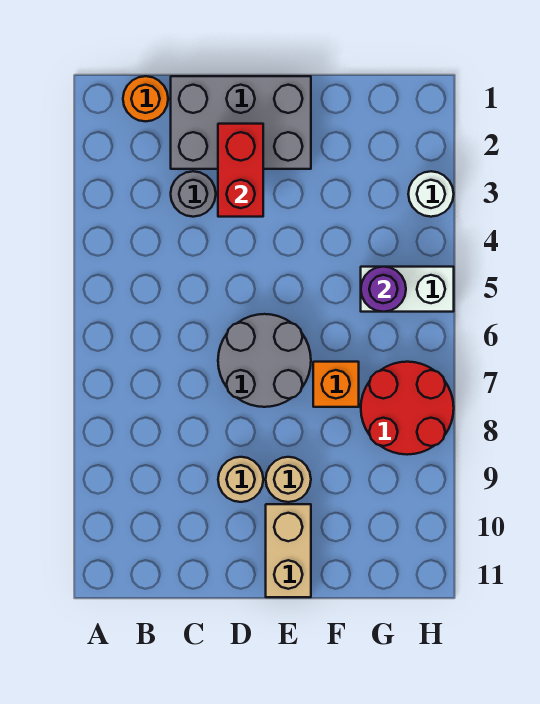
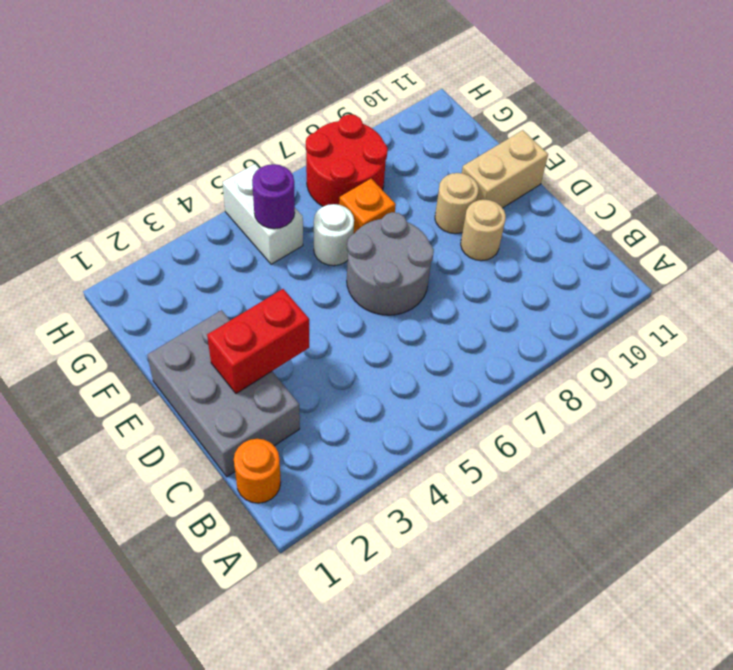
grey round brick C3 level 1 -> none
white round brick H3 level 1 -> white round brick F6 level 1

